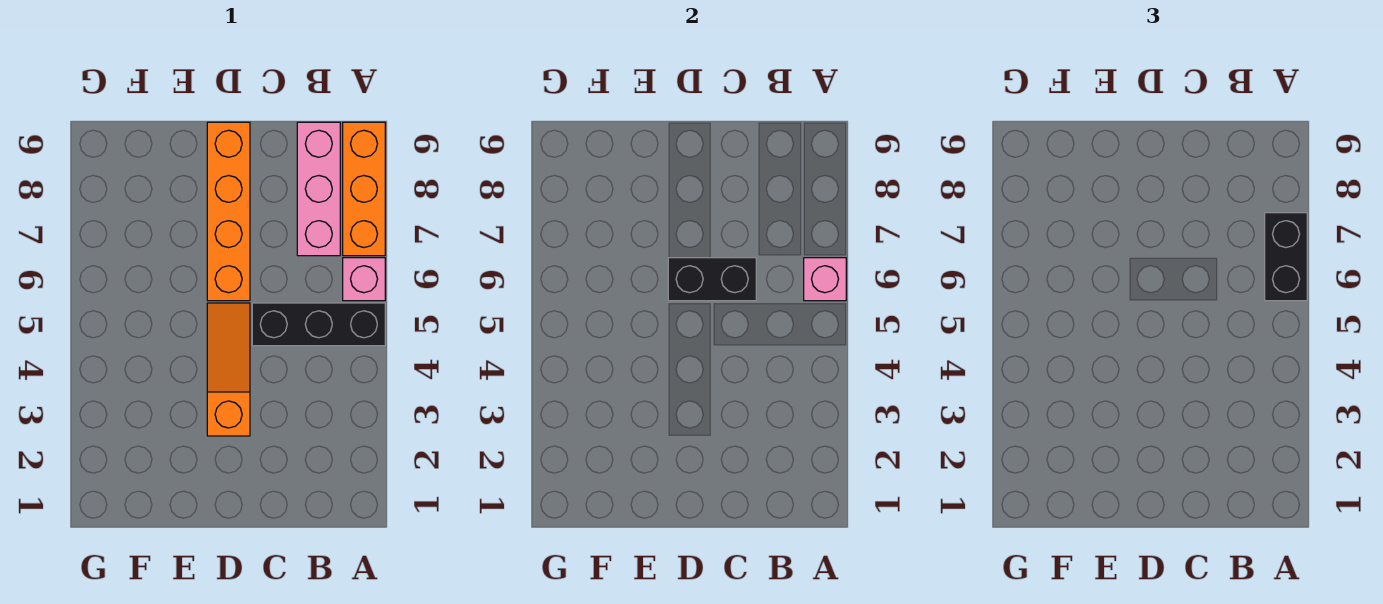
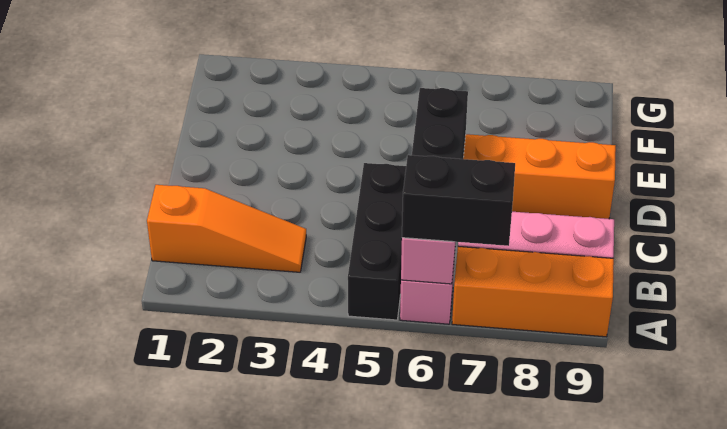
orange slope D3:D5 level 1 top 3 -> orange slope B1:B3 level 1 top 1

